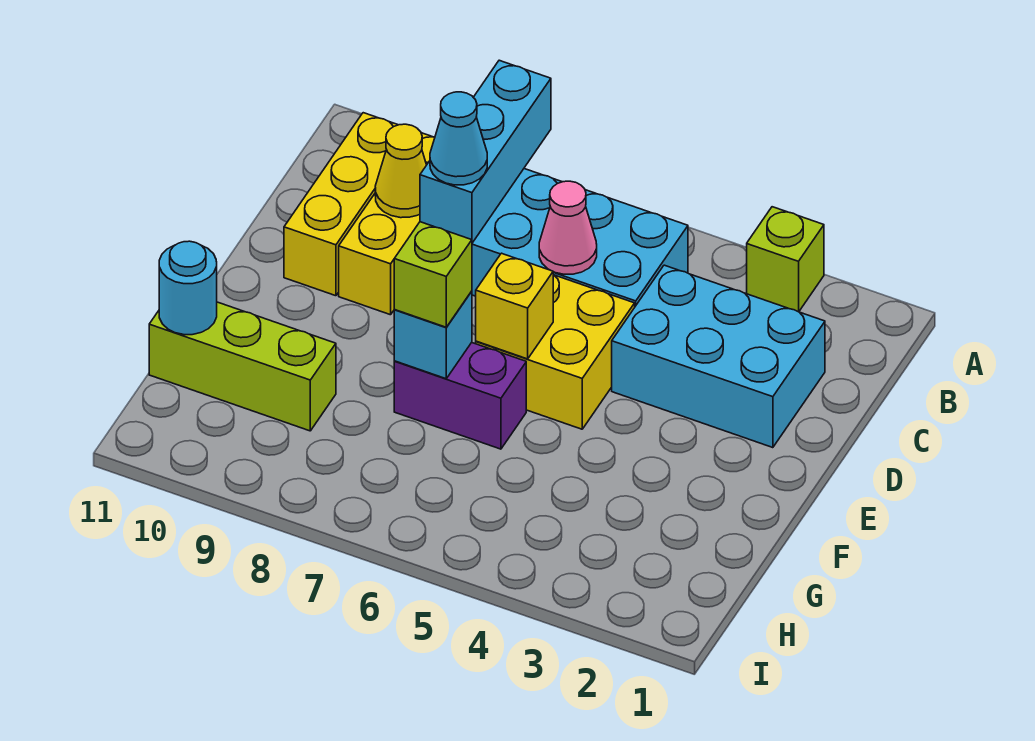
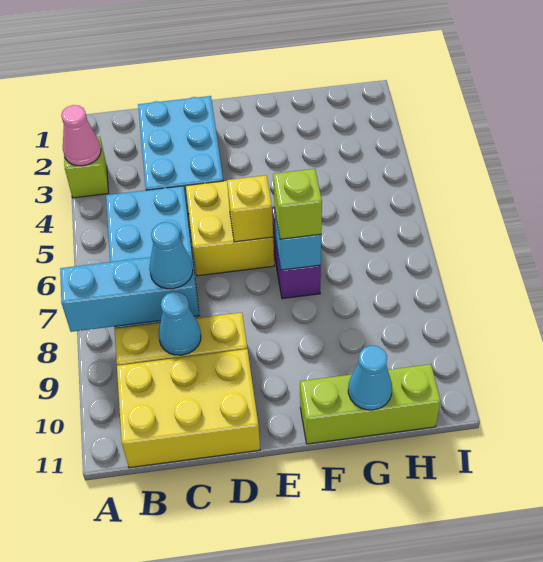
yellow brick B10:D10 level 1 -> yellow brick B10:D11 level 1
pink cone C6 level 2 -> pink cone A3 level 2
yellow cone C9 level 2 -> cyan cone C9 level 2
lime brick G9:G11 level 1 -> lime brick F11:H11 level 1
cyan round brick G11 level 2 -> cyan cone G11 level 2

